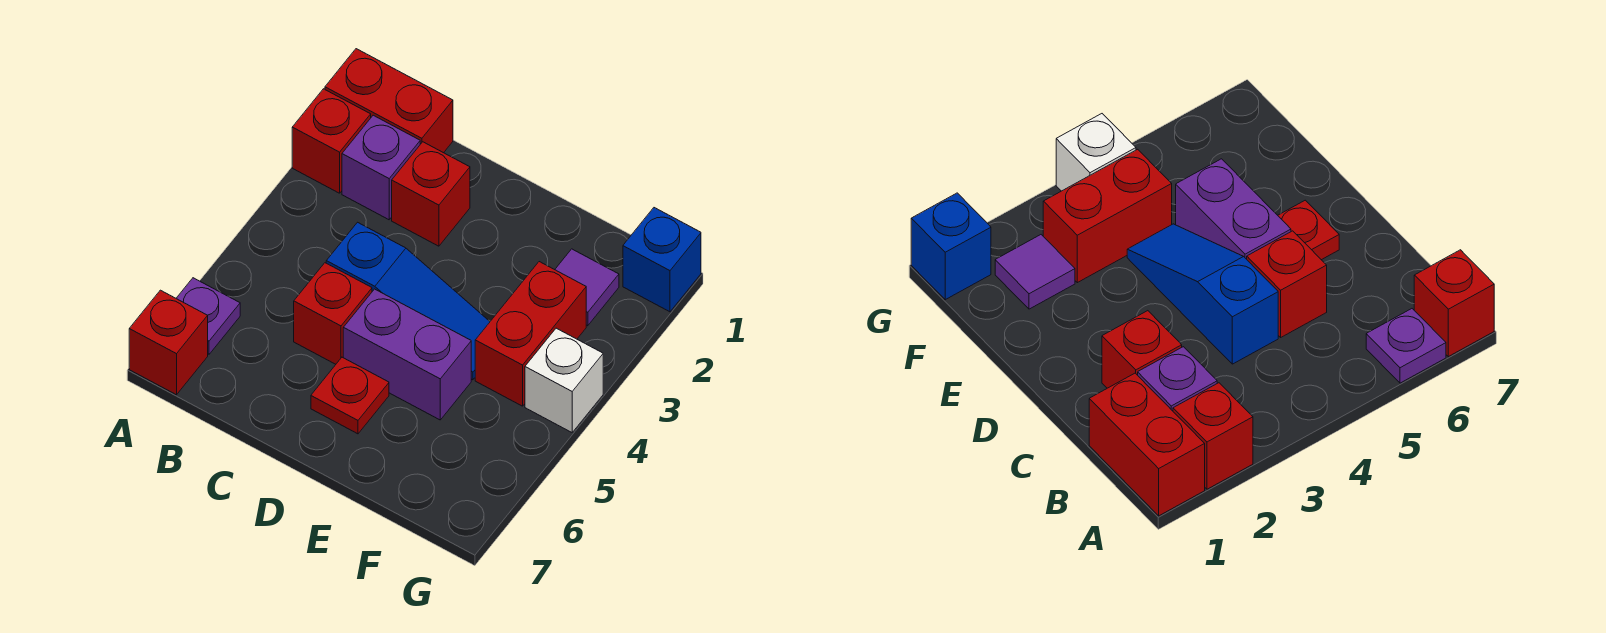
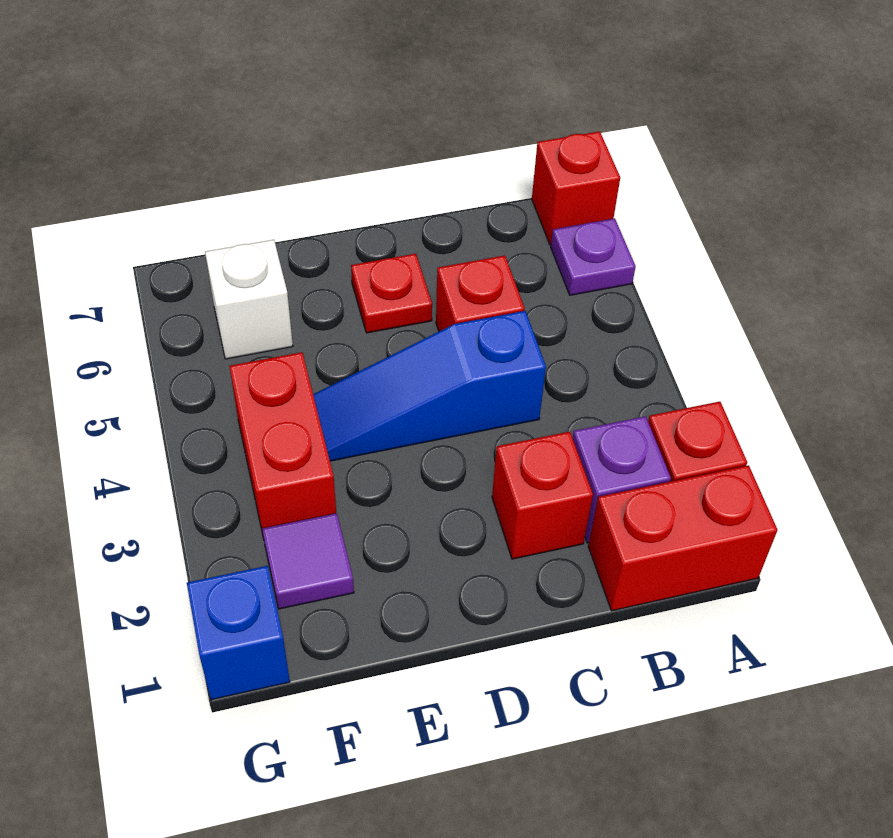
purple brick D5:E5 level 1 -> none
white brick G4 level 1 -> white brick F6 level 1

